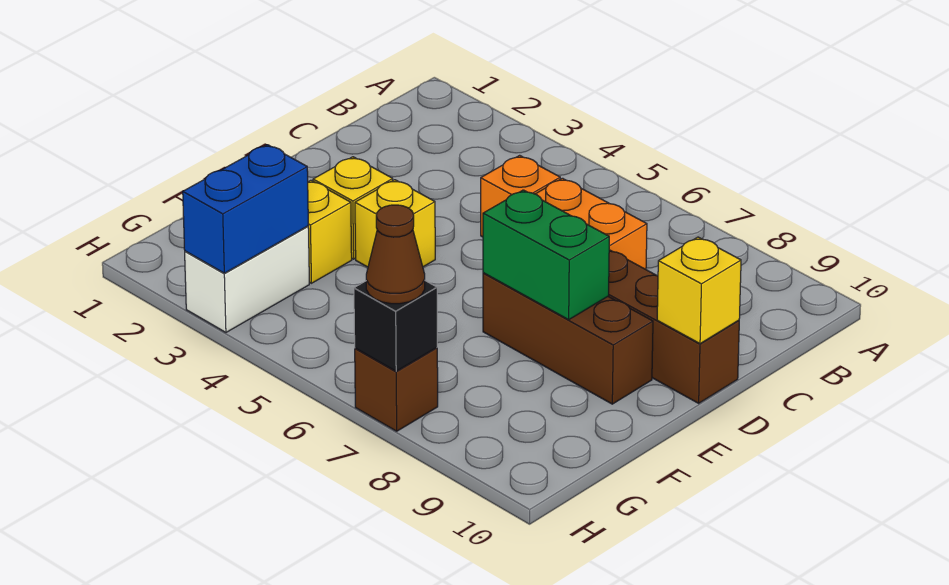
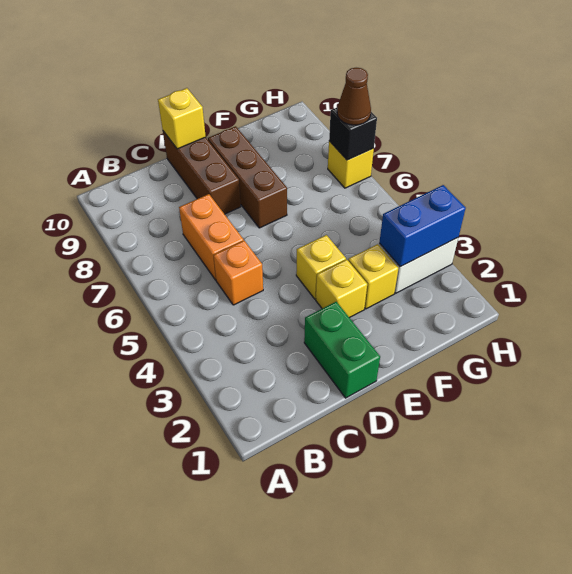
green brick E7:E8 level 2 -> green brick D1:D2 level 1
brown brick H7 level 1 -> yellow brick H7 level 1

